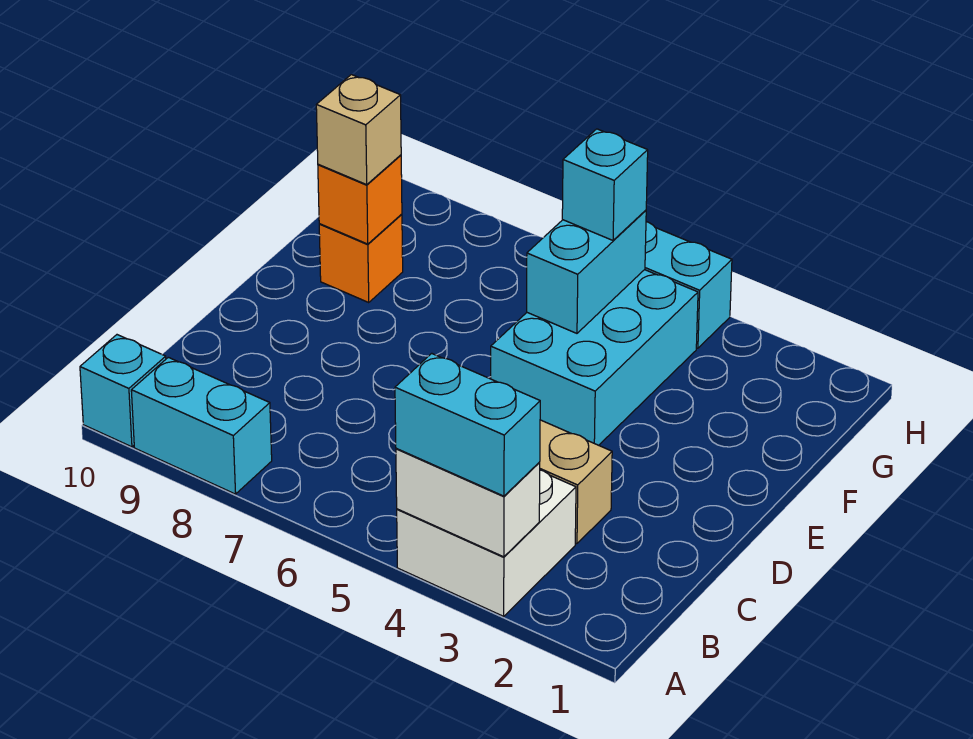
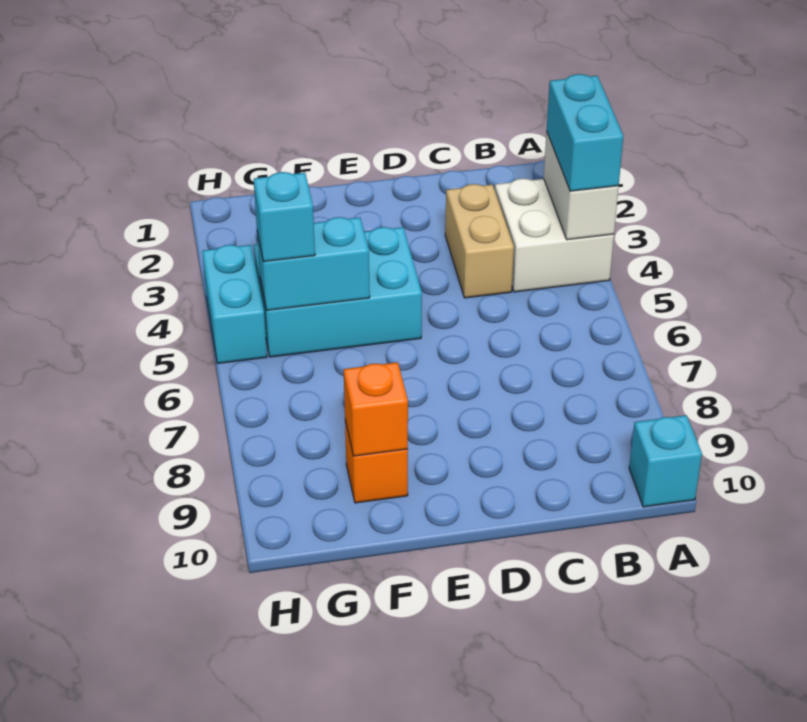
cyan brick A8:A9 level 1 -> none
tan brick F9 level 3 -> none

